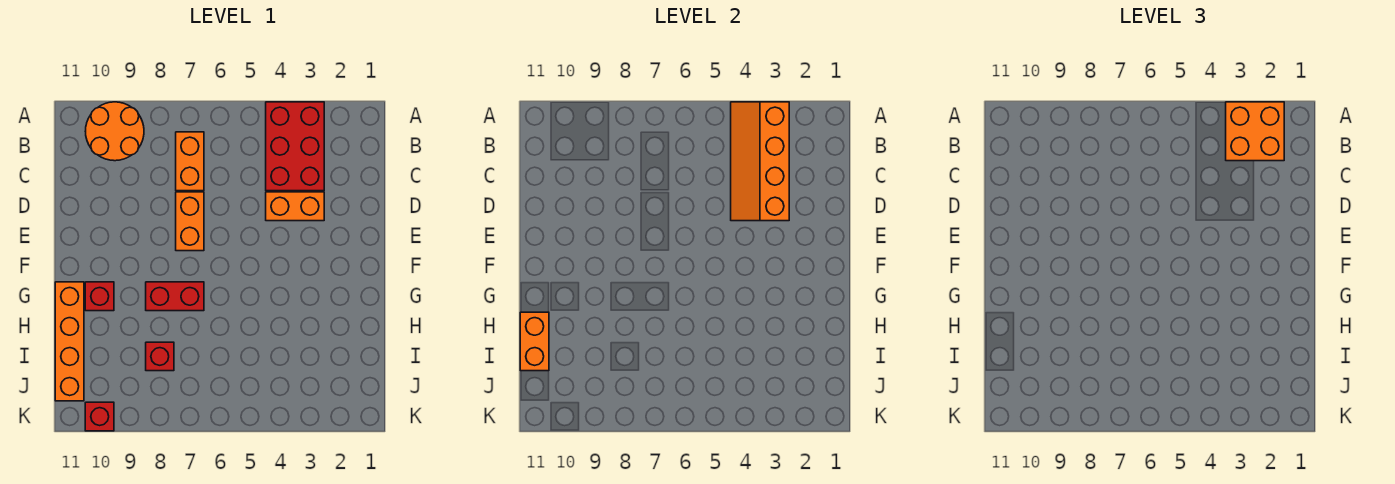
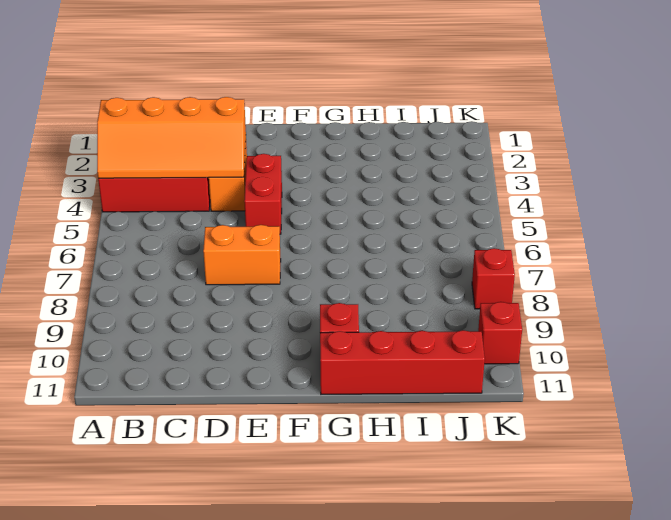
orange brick A2:B3 level 3 -> none
orange round brick A9:B10 level 1 -> none
orange brick B7:C7 level 1 -> none
red brick G7:G8 level 1 -> red brick E4:E5 level 1
orange brick G11:J11 level 1 -> red brick G11:J11 level 1
orange brick H11:I11 level 2 -> none
red brick I8 level 1 -> red brick K8 level 1

